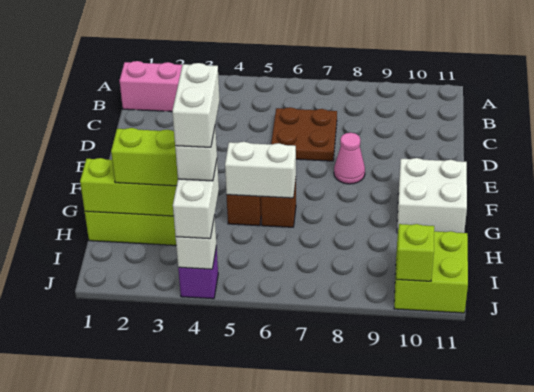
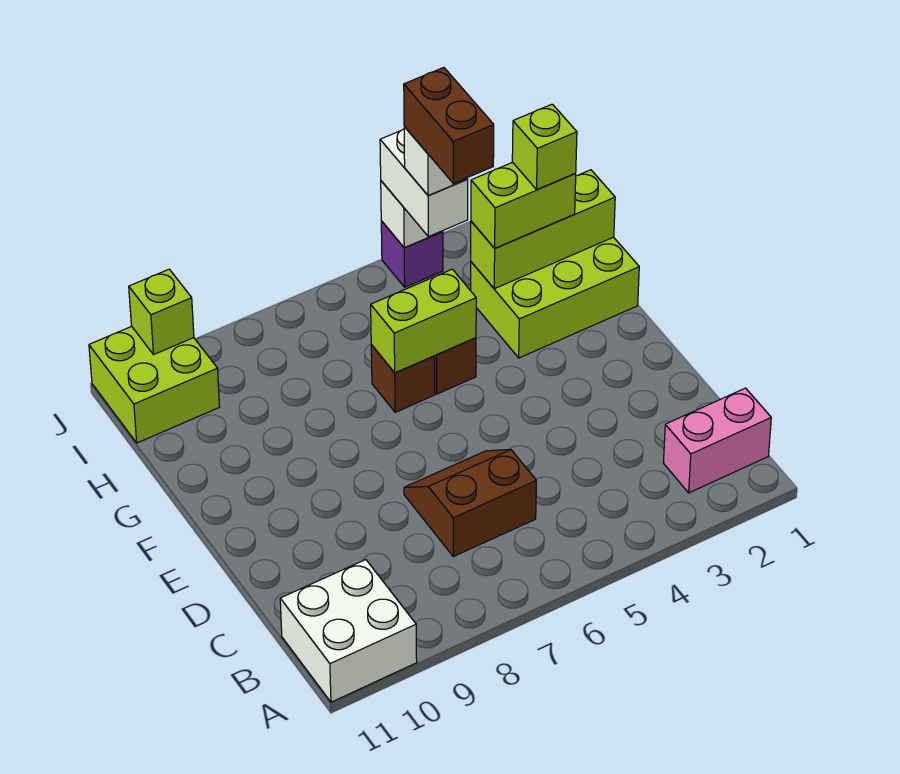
brown plate C6:D7 level 1 -> brown slope C6:D7 level 1 top C
pink cone E8 level 1 -> none
white brick F10:G11 level 1 -> white brick A10:B11 level 1
white brick G5:G6 level 2 -> lime brick G5:G6 level 2
none -> lime brick H2 level 4
white brick H4:I4 level 5 -> brown brick H4:I4 level 5

